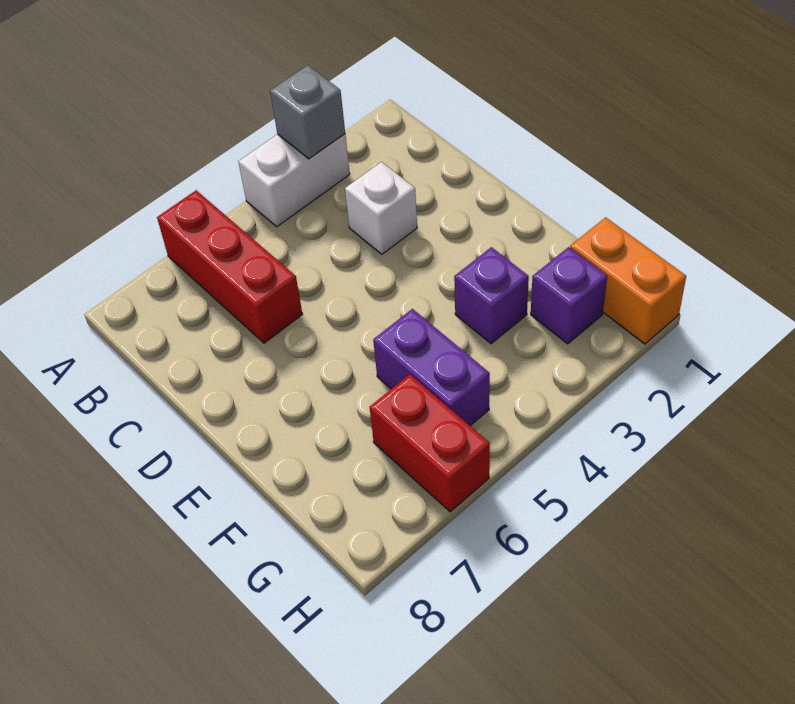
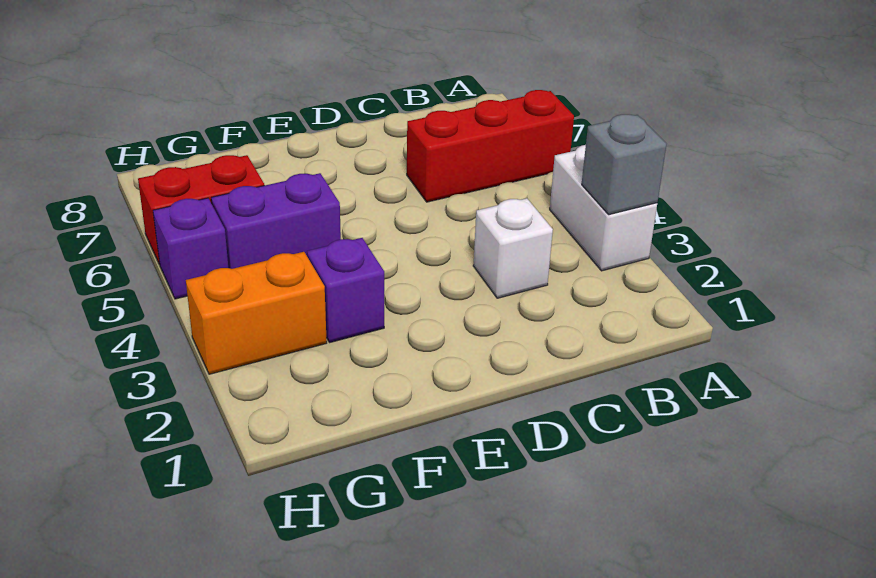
orange brick G1:H1 level 1 -> orange brick G3:H3 level 1
purple brick G2 level 1 -> purple brick H5 level 1

